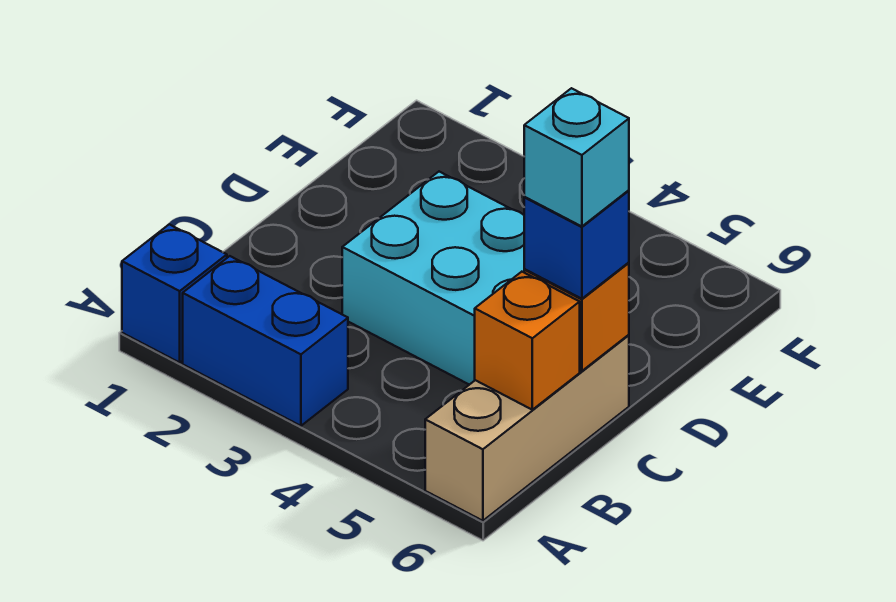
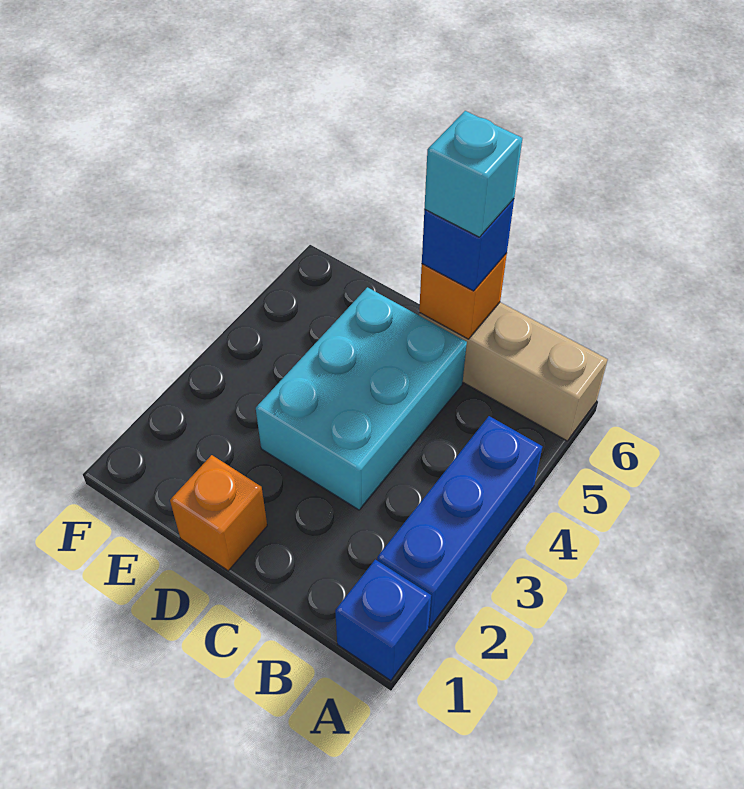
blue brick A2:A3 level 1 -> blue brick A2:A4 level 1
orange brick B6 level 2 -> orange brick D1 level 1

